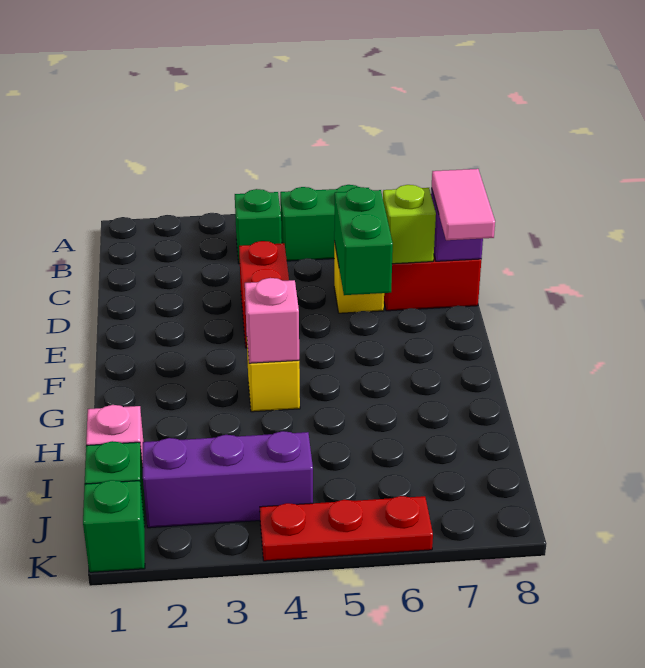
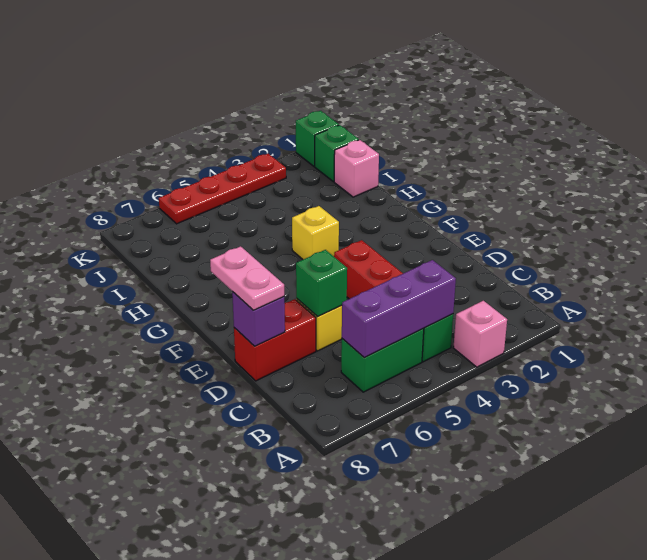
green brick D6:E6 level 2 -> green brick D6 level 2
lime brick D7 level 2 -> none
pink tile D8:E8 level 3 -> pink plate D8:E8 level 3
pink brick G4 level 2 -> pink brick A3 level 1
purple brick J2:J4 level 1 -> purple brick B4:B6 level 2
red plate K4:K6 level 1 -> red plate K3:K6 level 1

